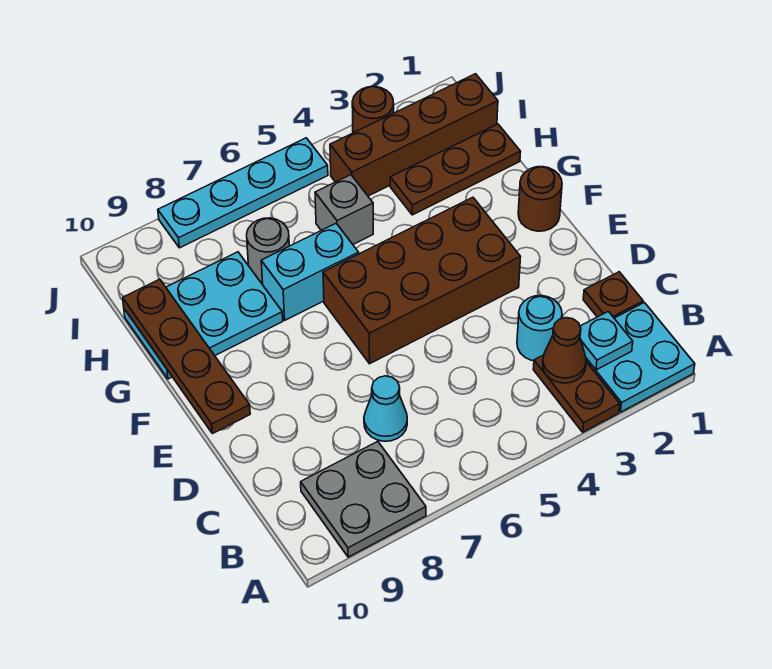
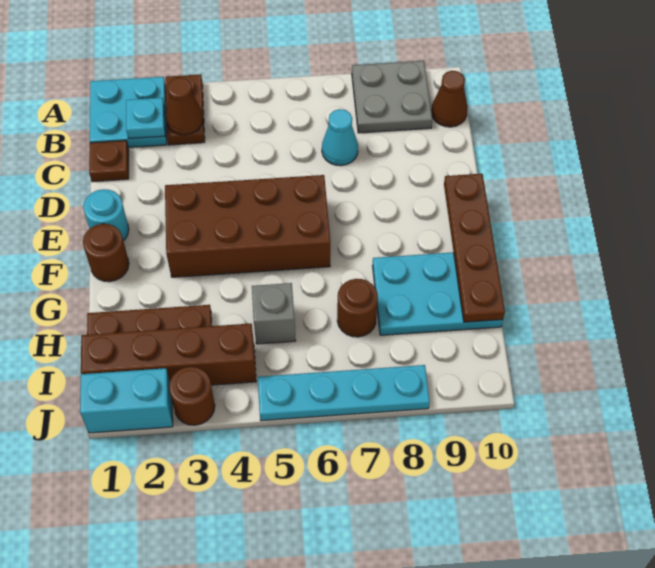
none -> brown cone B10 level 1
cyan round brick C3 level 1 -> cyan round brick E1 level 1
cyan brick G6:G7 level 1 -> cyan brick J1:J2 level 1
grey round brick H7 level 1 -> brown round brick H7 level 1

